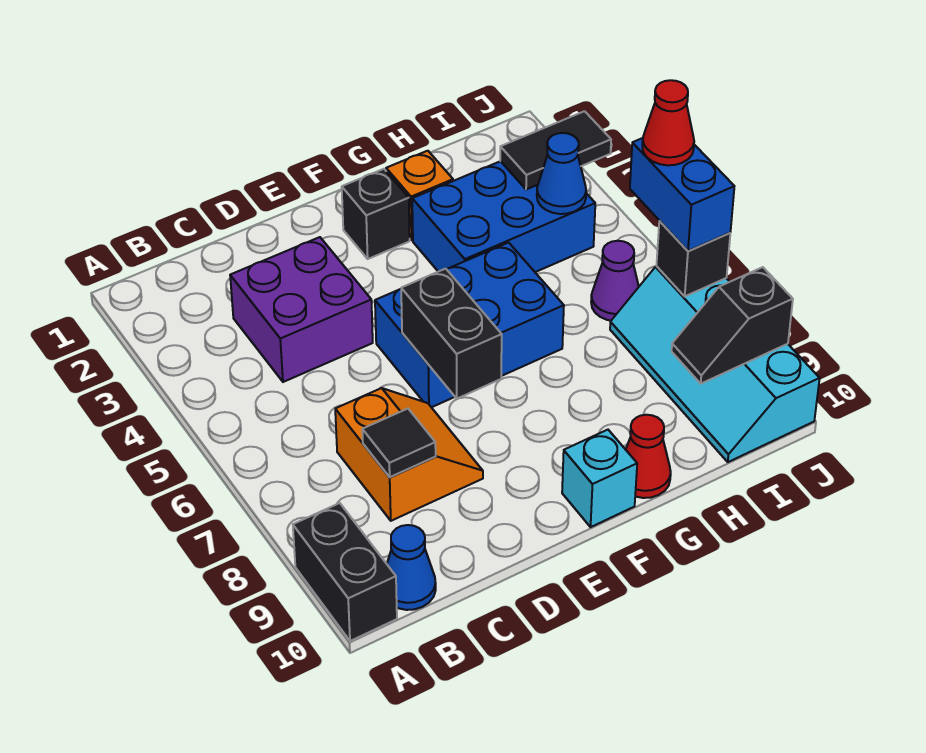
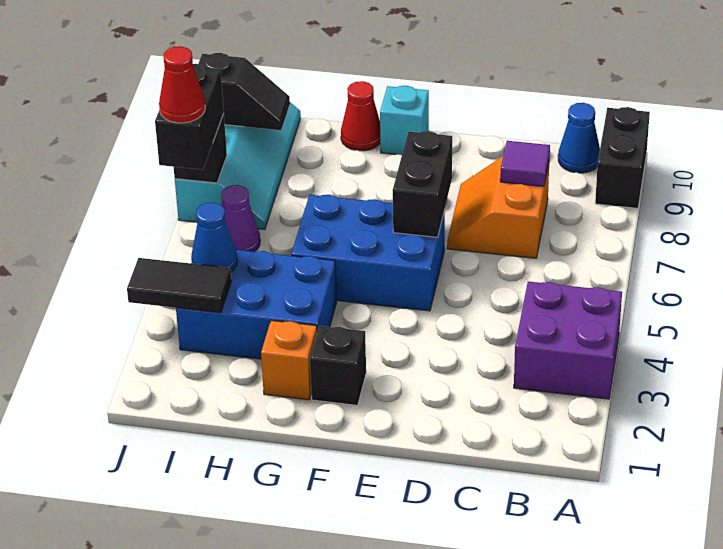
purple brick C3:D4 level 1 -> purple brick A3:B4 level 1
black tile C8 level 2 -> purple tile C8 level 2
blue brick J6:J7 level 3 -> black brick J6:J7 level 3

